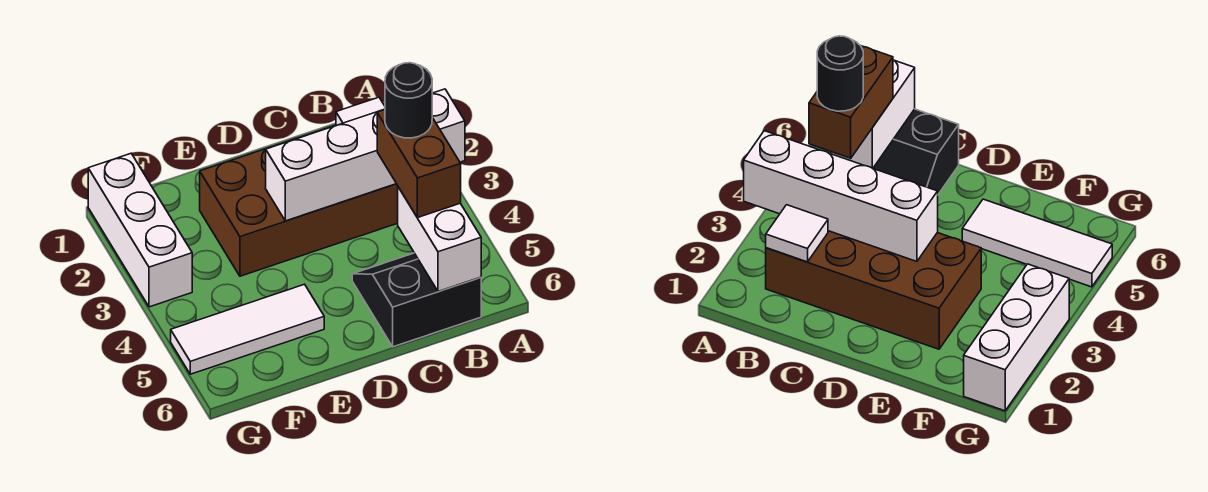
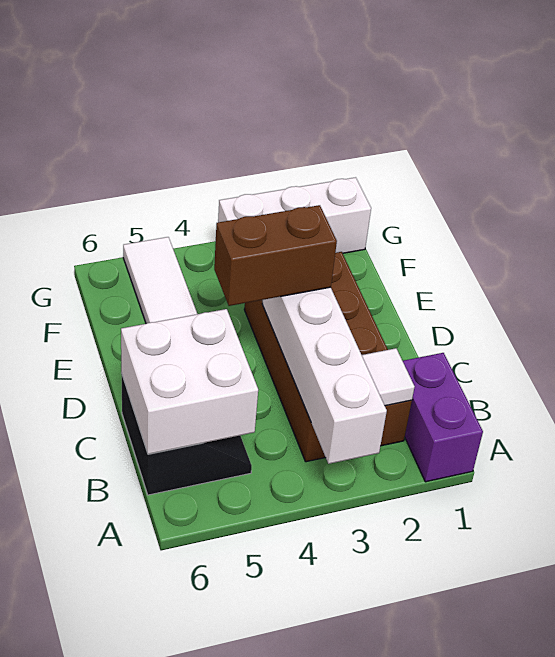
none -> purple brick A1:B1 level 1
brown brick B4:B5 level 3 -> brown brick D3:D4 level 3
black round brick B4 level 4 -> none
white brick B5:B6 level 2 -> white brick B5:C6 level 2

